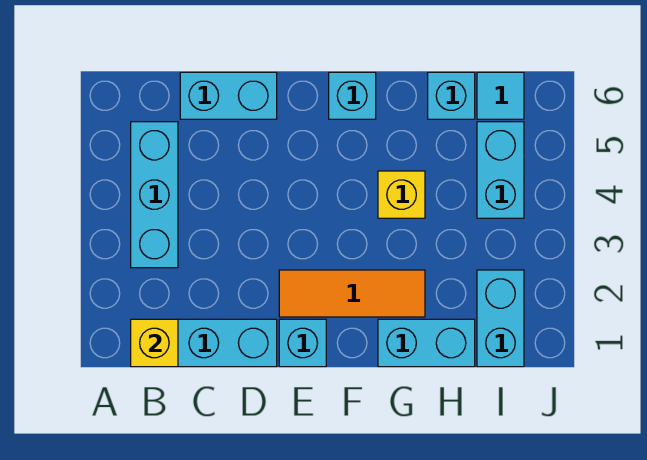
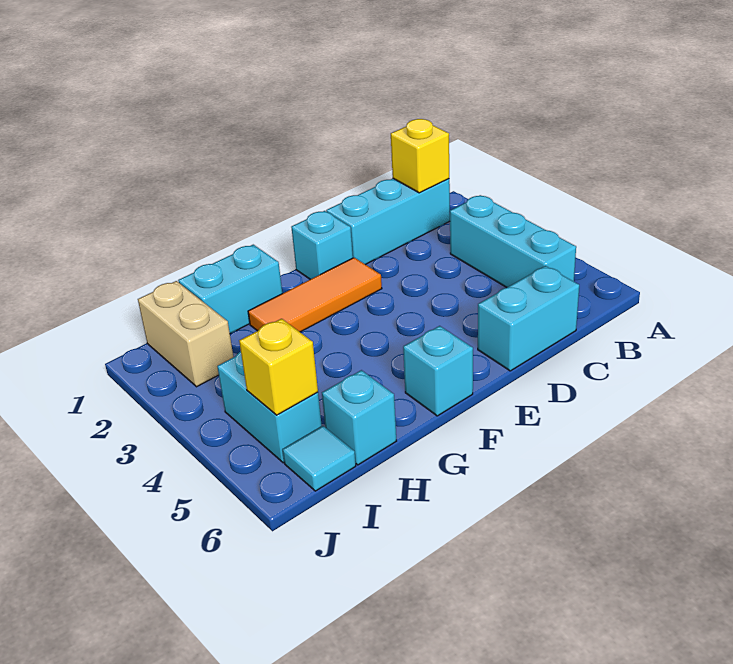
yellow brick G4 level 1 -> yellow brick I5 level 2
cyan brick I1:I2 level 1 -> tan brick I1:I2 level 1

